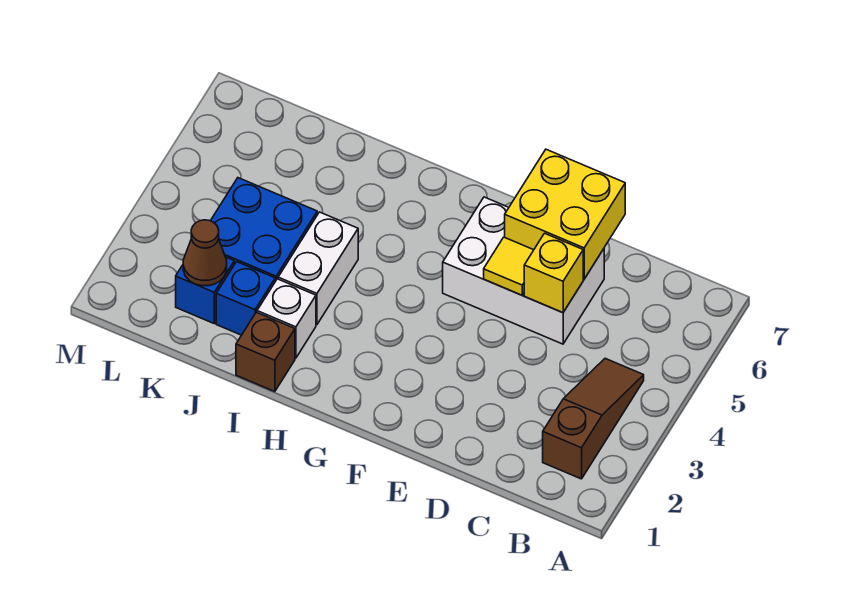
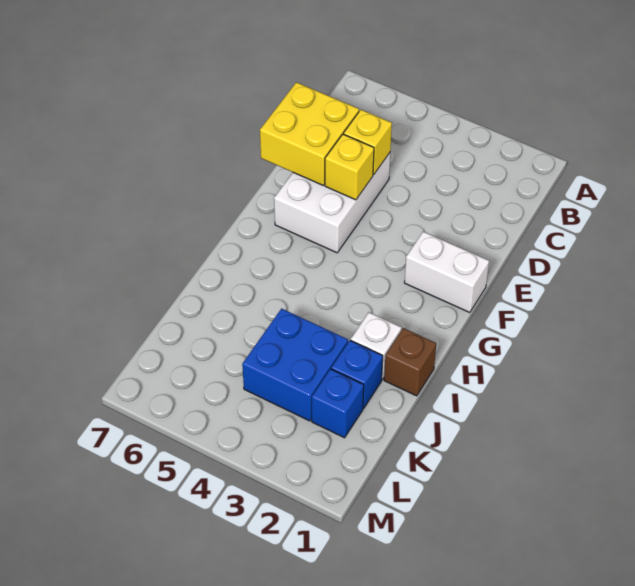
brown slope B2:B4 level 1 top 2 -> none
yellow tile E5 level 2 -> yellow brick E5 level 2
white brick I3:I4 level 1 -> white brick F1:F2 level 1
brown cone K2 level 2 -> none

